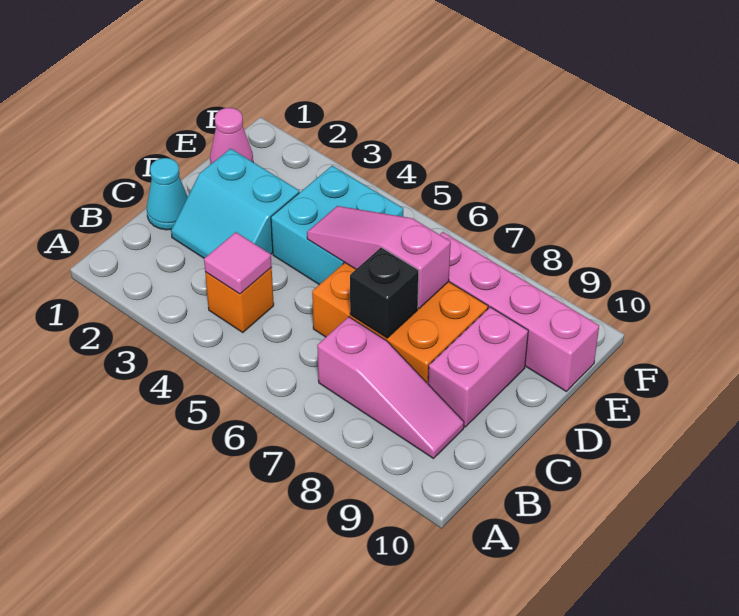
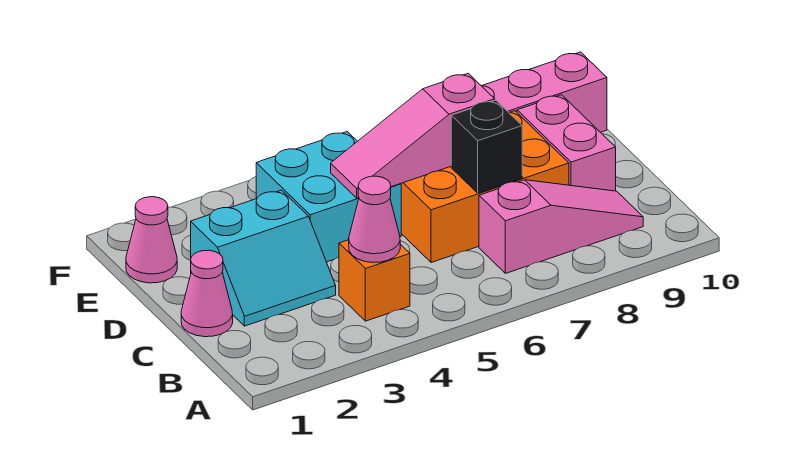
pink tile B4 level 2 -> pink cone B4 level 2
cyan cone C1 level 1 -> pink cone C1 level 1

